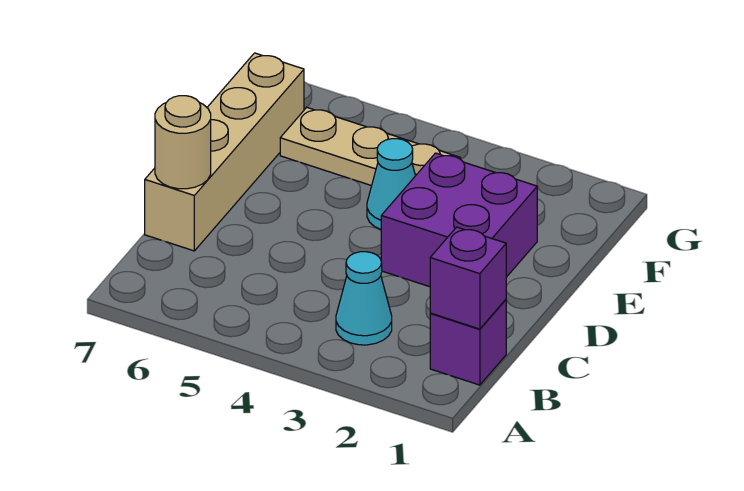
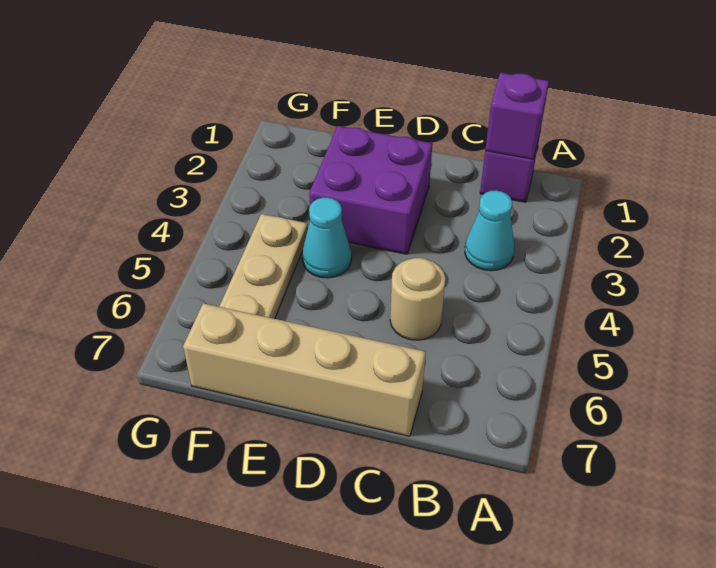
tan round brick C7 level 2 -> tan round brick C5 level 1

